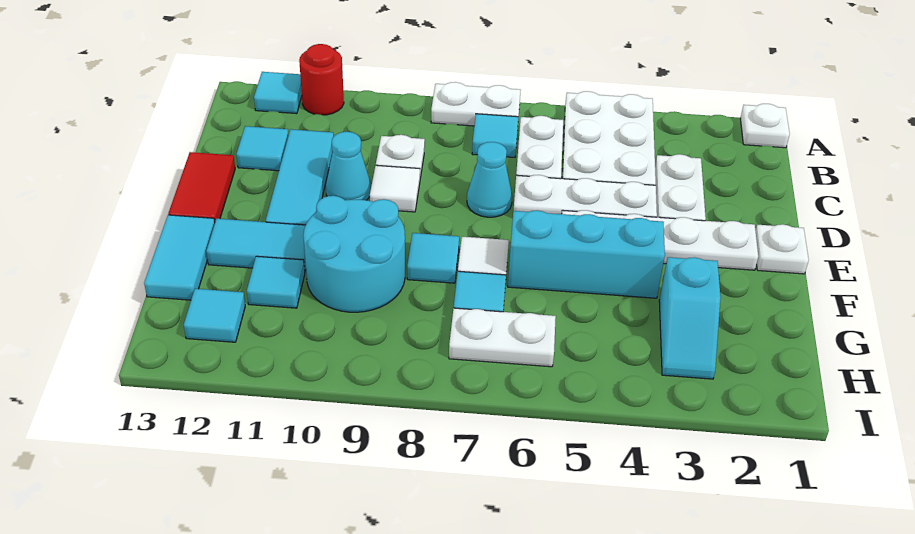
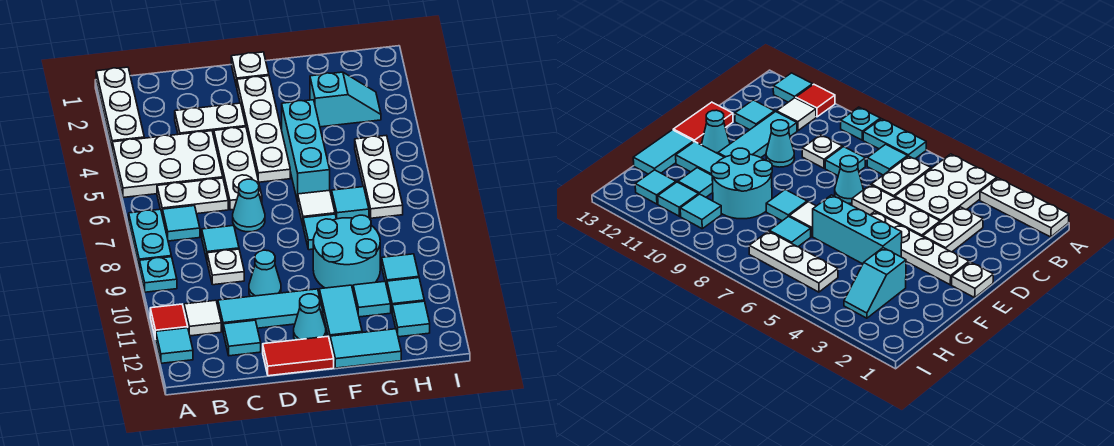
white plate A1 level 1 -> white plate A1:A3 level 1
white plate A7:A8 level 1 -> cyan plate A7:A8 level 1
none -> cyan plate A9 level 1
red round brick A11 level 1 -> red tile A11 level 1
none -> cyan tile C8 level 1
white tile D9 level 1 -> white tile B11 level 1
none -> cyan cone E12 level 1
white plate H6:H7 level 1 -> white plate H5:H7 level 1
none -> cyan tile H10 level 1
none -> cyan tile H11 level 1

